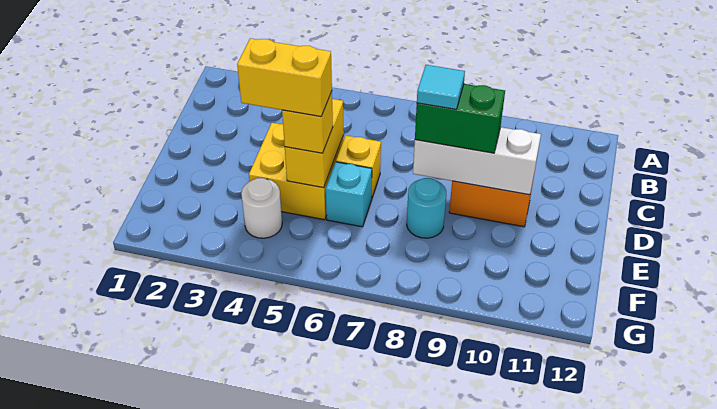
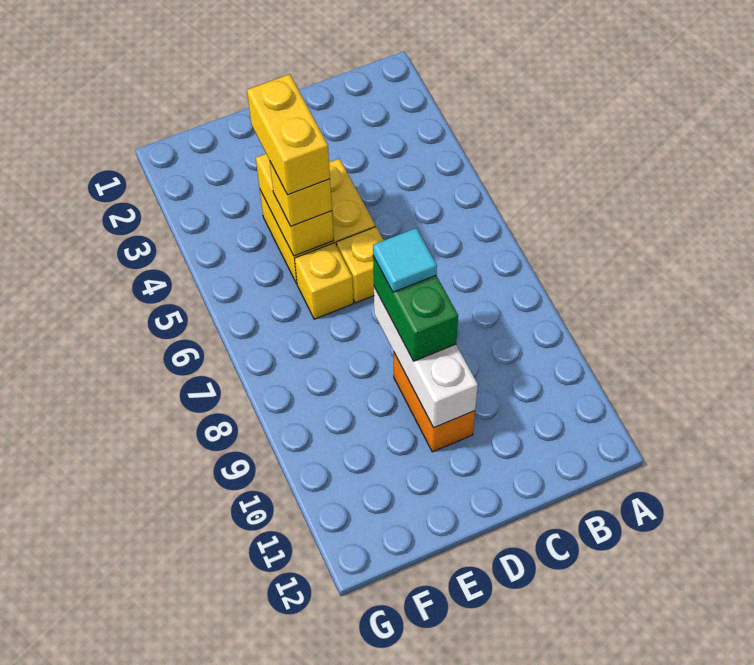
yellow brick D5:E5 level 2 -> yellow brick E4:E5 level 2
cyan brick E6 level 1 -> yellow brick E6 level 1
cyan round brick E8 level 1 -> none
white round brick F4 level 1 -> none

